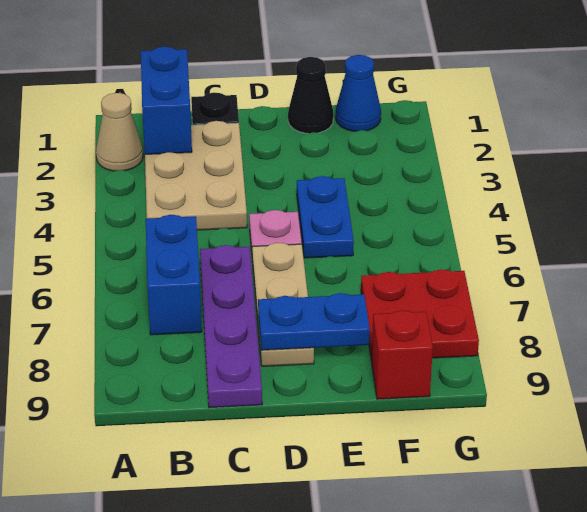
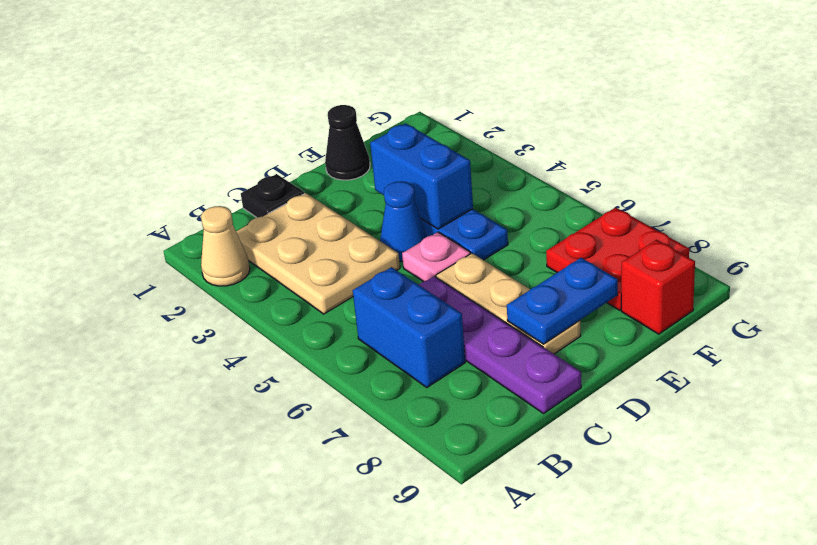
blue brick B1:B2 level 2 -> blue brick E3:E4 level 2
blue cone F1 level 1 -> blue cone D4 level 1

